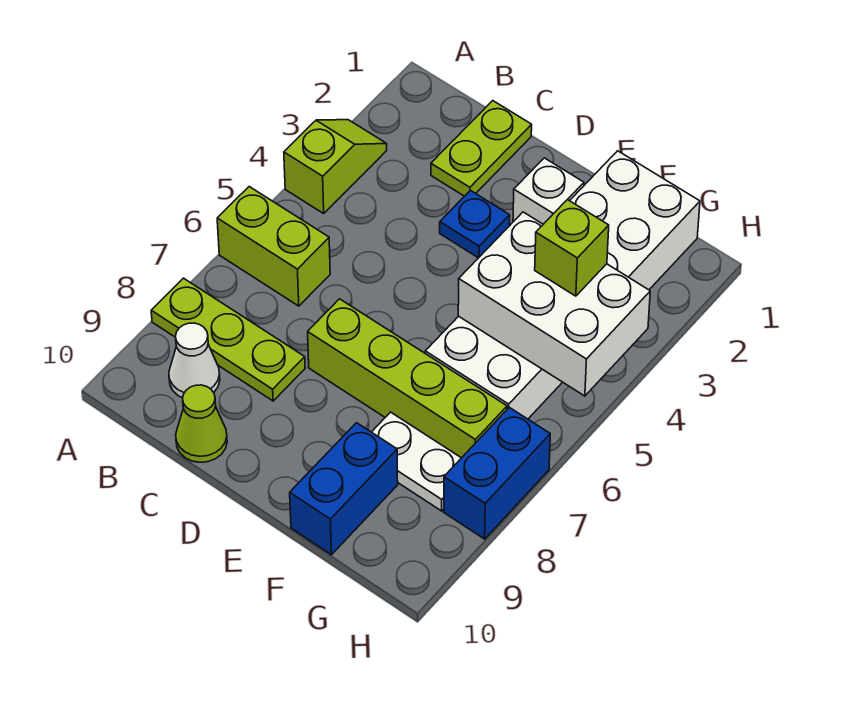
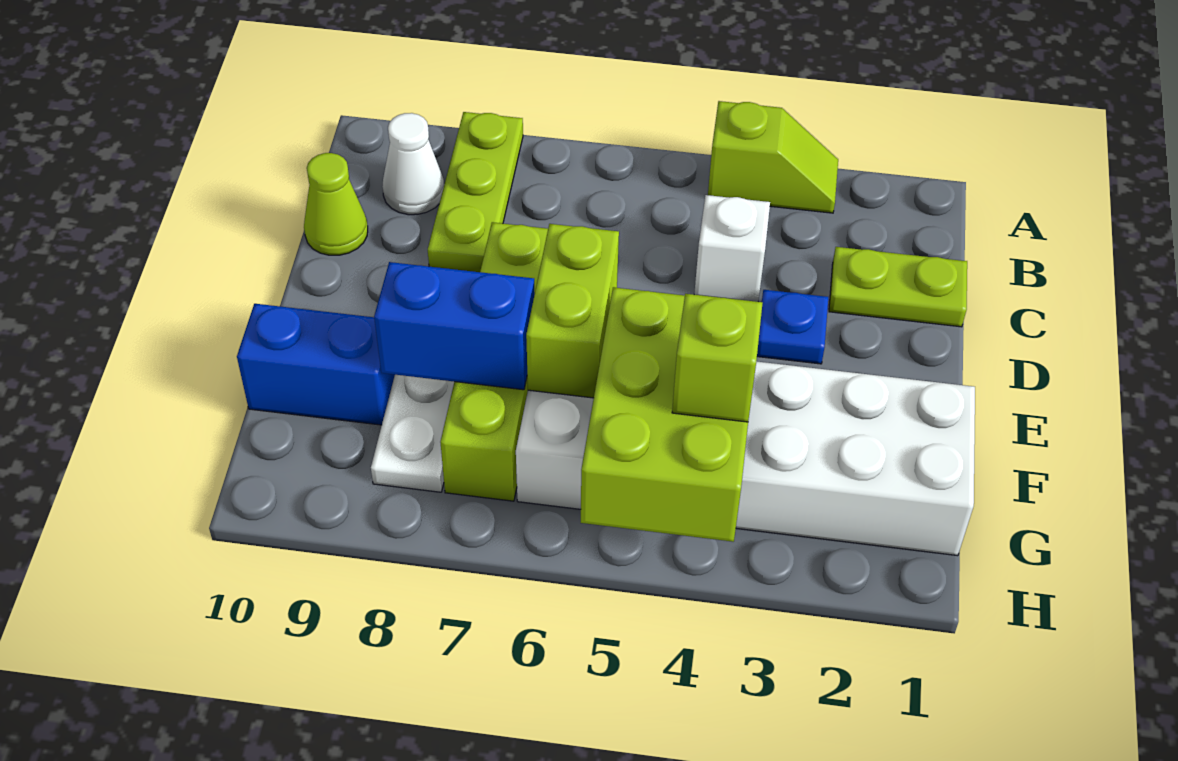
lime brick A6:B6 level 1 -> lime brick E6:F6 level 2
white brick E2 level 1 -> white brick C4 level 1
white brick F4:H5 level 2 -> lime brick F4:H5 level 2
blue brick H7:H8 level 1 -> blue brick F7:F8 level 2

